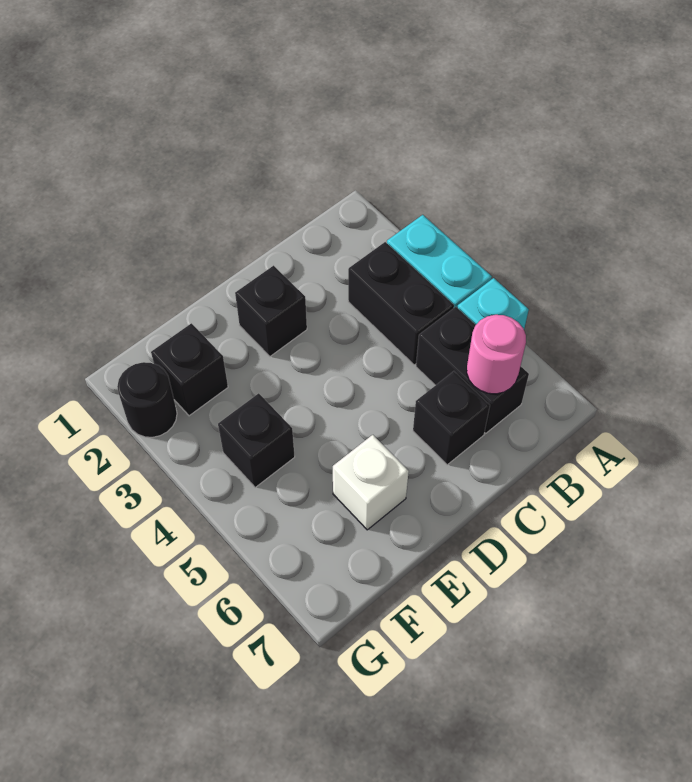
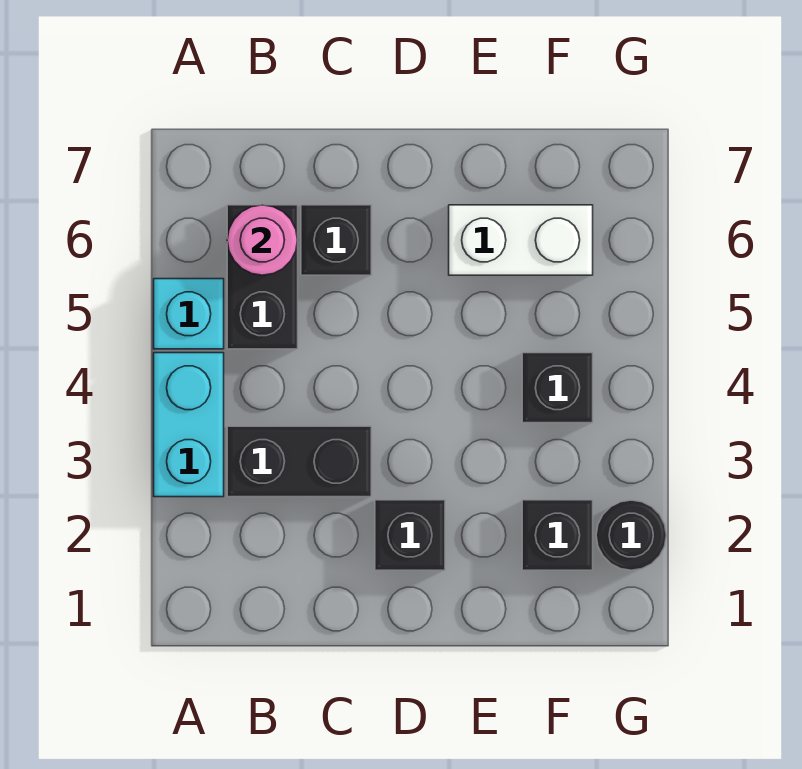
black brick B3:B4 level 1 -> black brick B3:C3 level 1
white brick E6 level 1 -> white brick E6:F6 level 1

